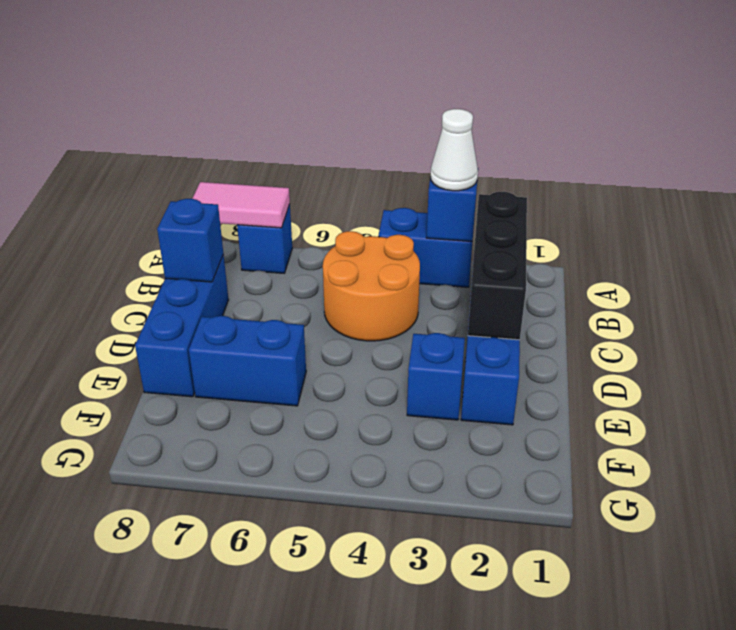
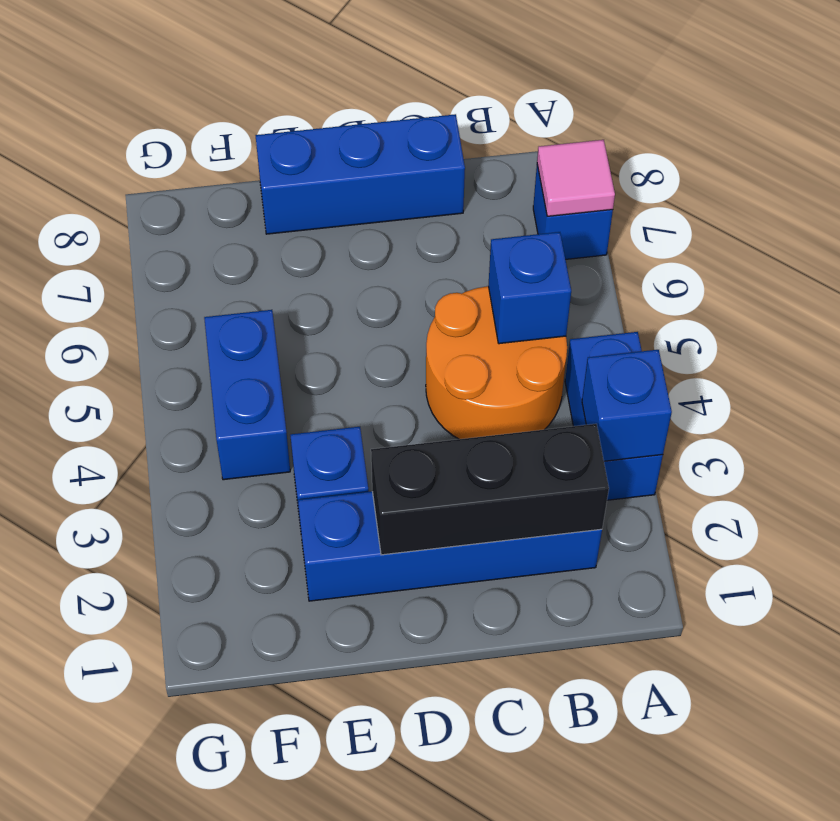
white cone A3 level 3 -> none
pink tile A7:A8 level 2 -> pink tile A7 level 2
blue brick C8 level 2 -> blue brick B5 level 2
blue brick E6:E7 level 1 -> blue brick F4:F5 level 1

